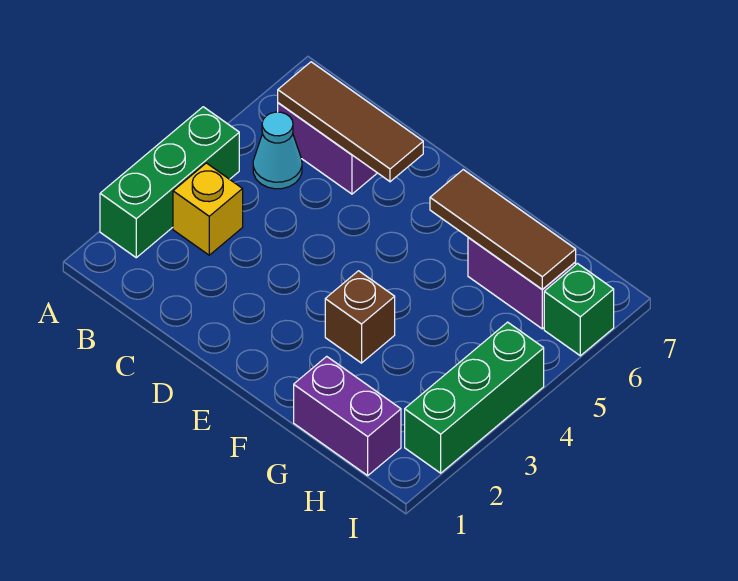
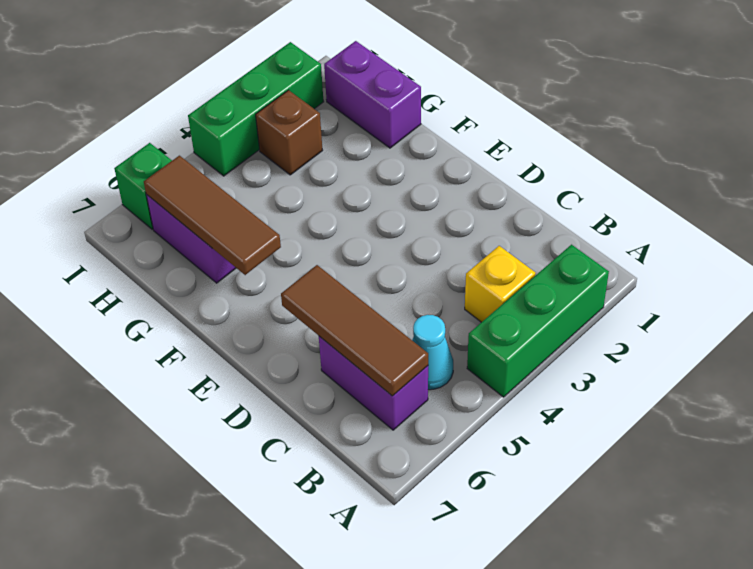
brown brick F3 level 1 -> brown brick H3 level 1

